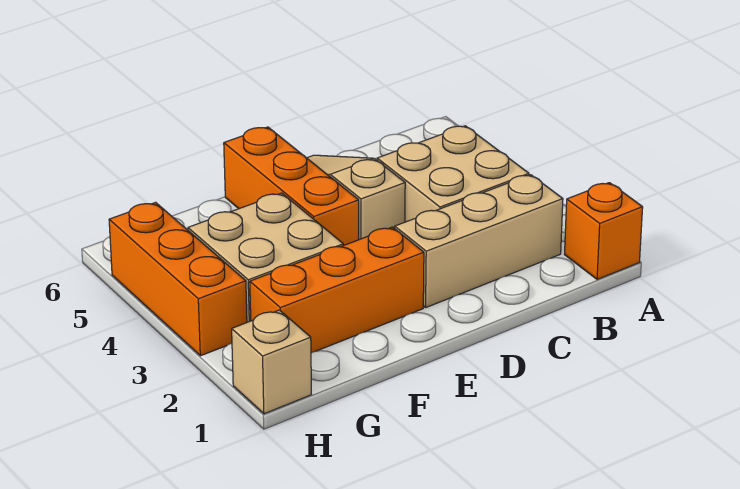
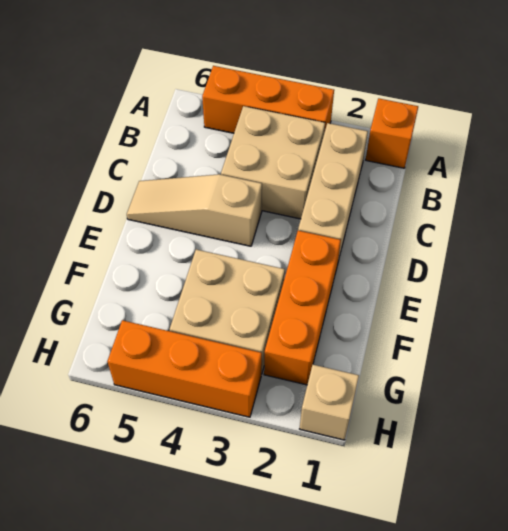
orange brick E4:E6 level 1 -> orange brick A3:A5 level 1

